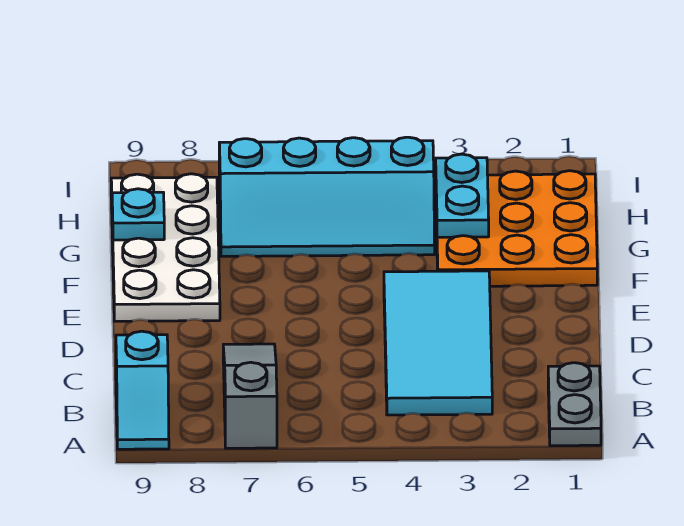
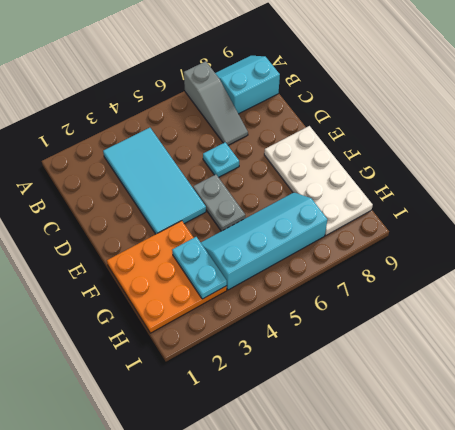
grey plate A1:B1 level 1 -> grey plate E5:F5 level 1
cyan slope A9:B9 level 1 top B -> cyan slope A8:B9 level 1 top B
cyan plate G9 level 2 -> cyan plate D6 level 1

